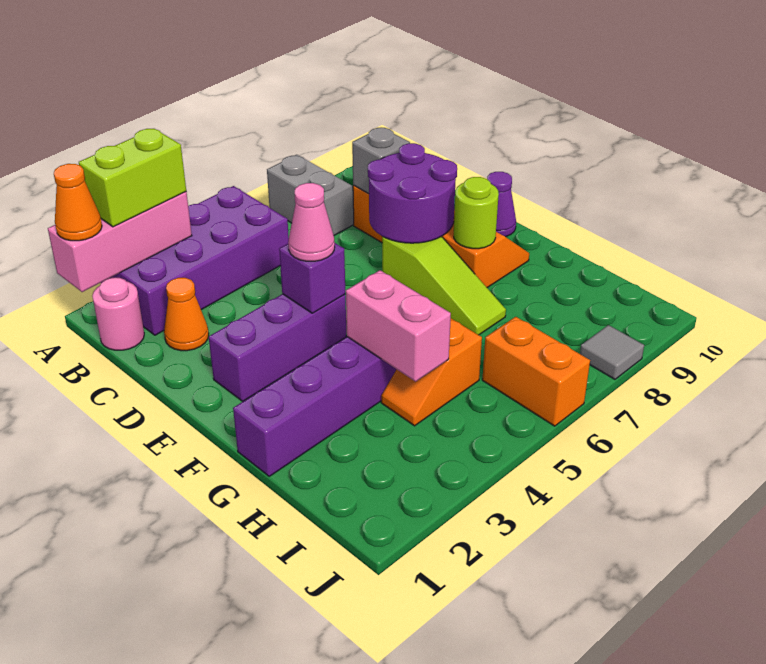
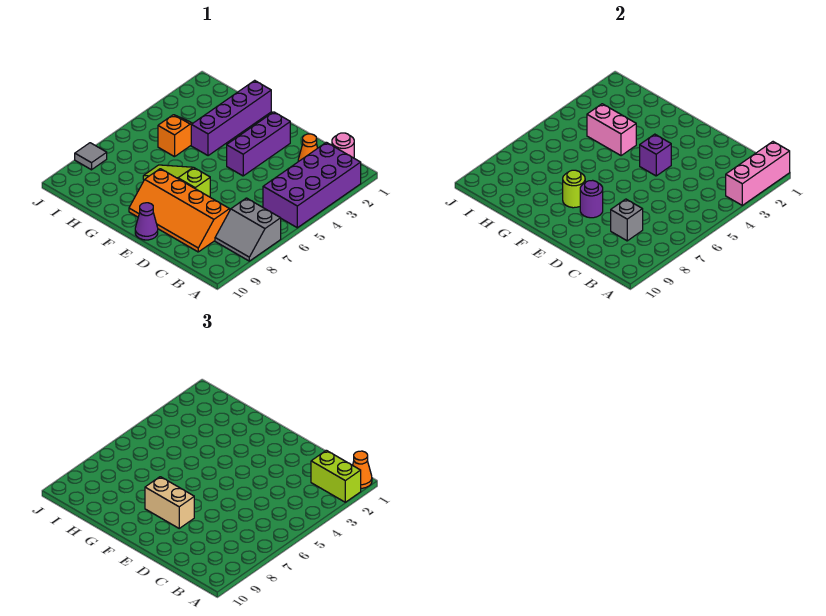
lime brick A2:A3 level 3 -> lime brick A2:B2 level 3
purple round brick D7:E8 level 2 -> purple round brick E8 level 2
pink cone E4 level 3 -> none
none -> tan brick E8:F8 level 3
orange brick I6:J6 level 1 -> none

